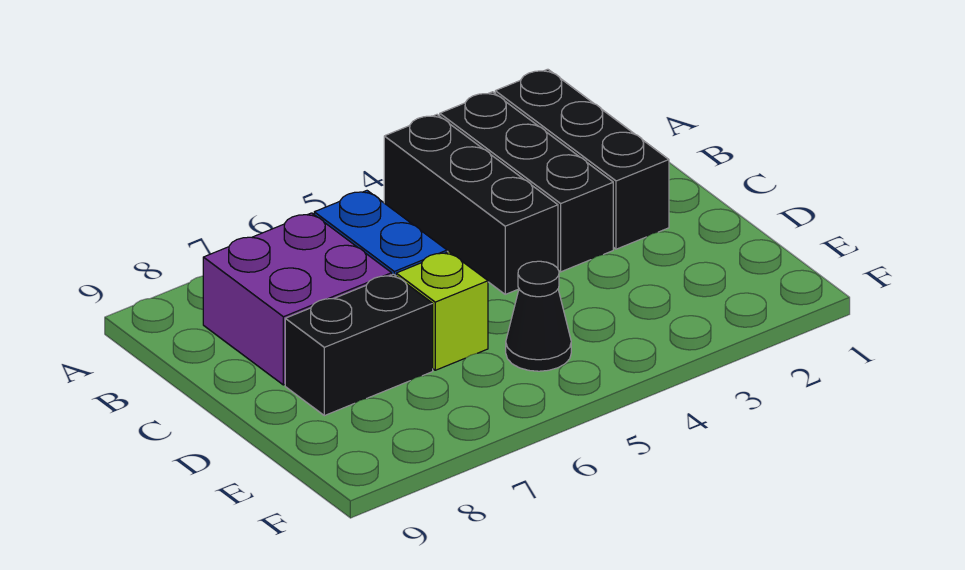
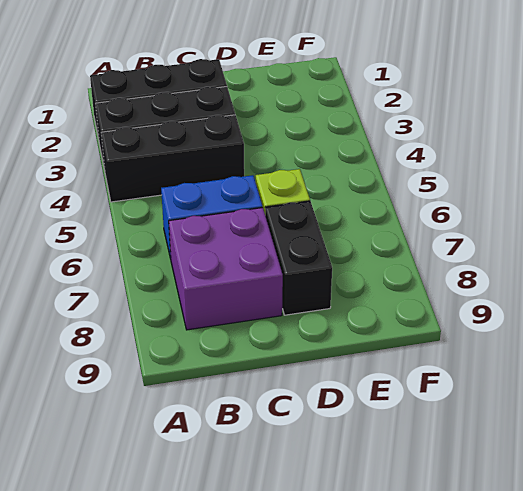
black cone E5 level 1 -> none

